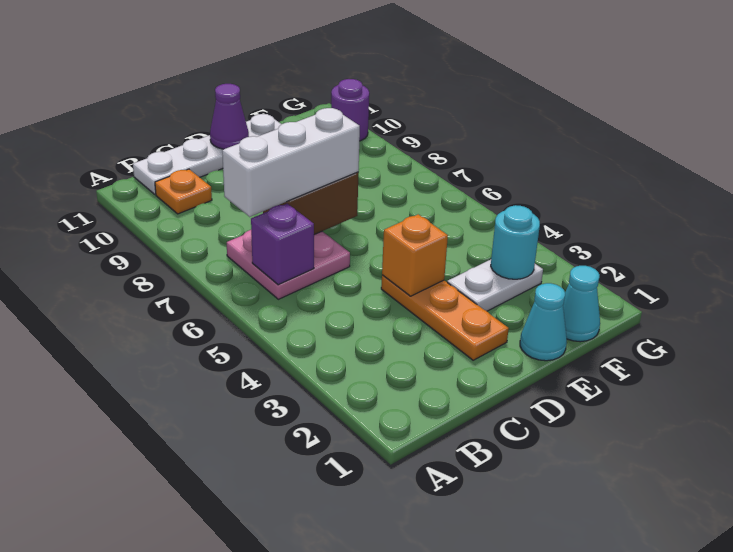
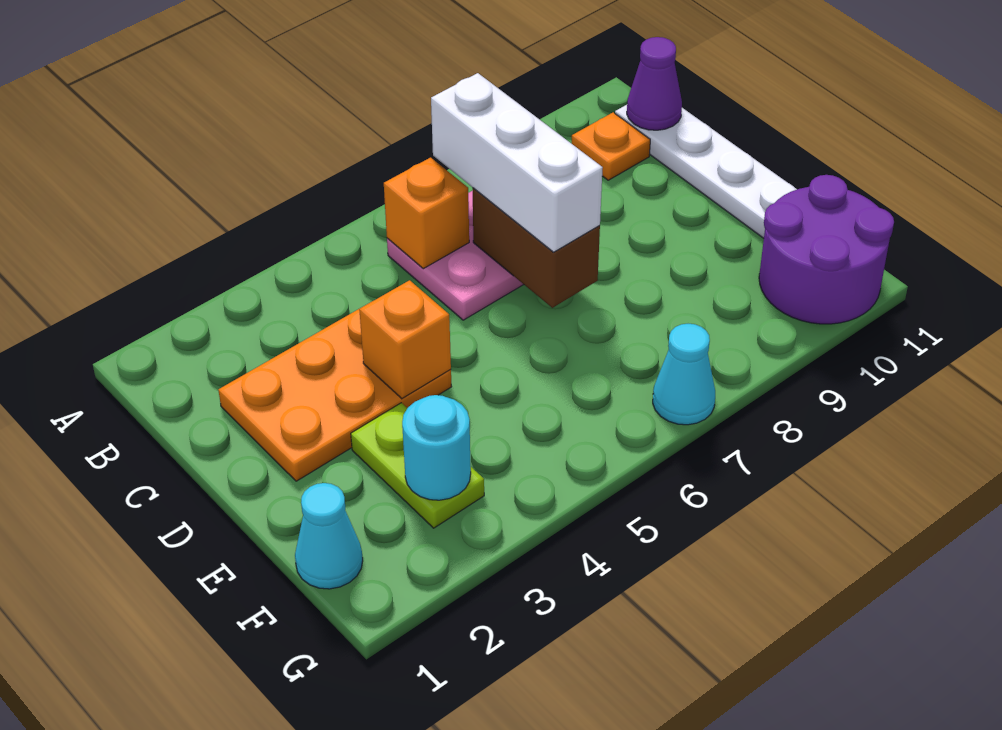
purple brick B6 level 2 -> orange brick B6 level 2
orange plate D2:D4 level 1 -> orange plate C2:D4 level 1
purple cone D11 level 2 -> purple cone B11 level 2
cyan cone E1 level 1 -> cyan cone G7 level 1
white plate E3:F3 level 1 -> lime plate E3:F3 level 1
purple round brick G10 level 1 -> purple round brick F10:G11 level 1

